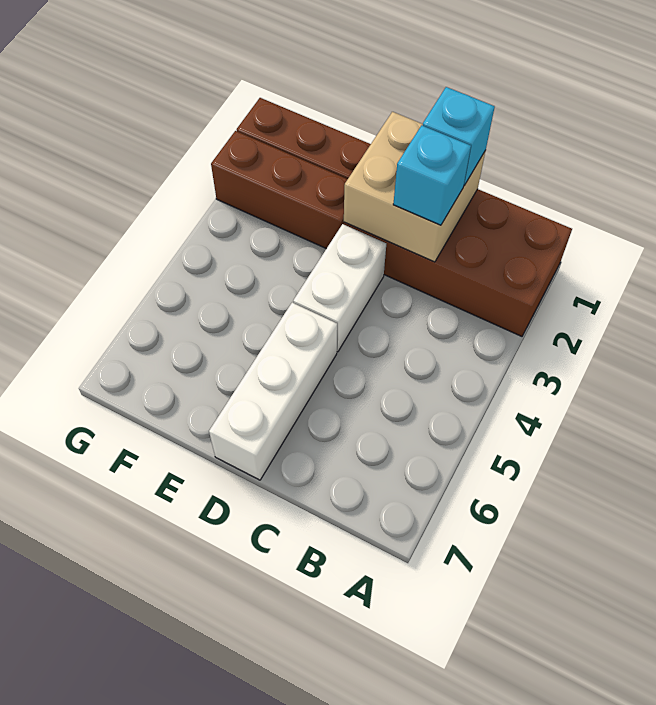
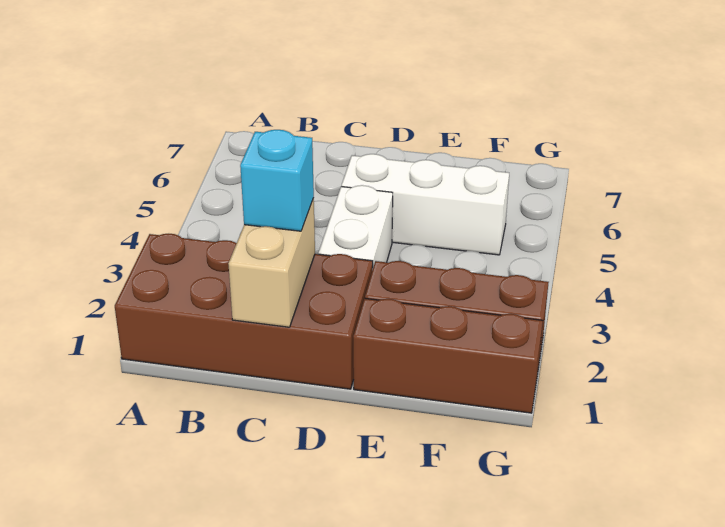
tan brick C1:D2 level 2 -> tan brick C1:C2 level 2
cyan brick C1 level 3 -> none
white brick D5:D7 level 1 -> white brick D5:F5 level 1

